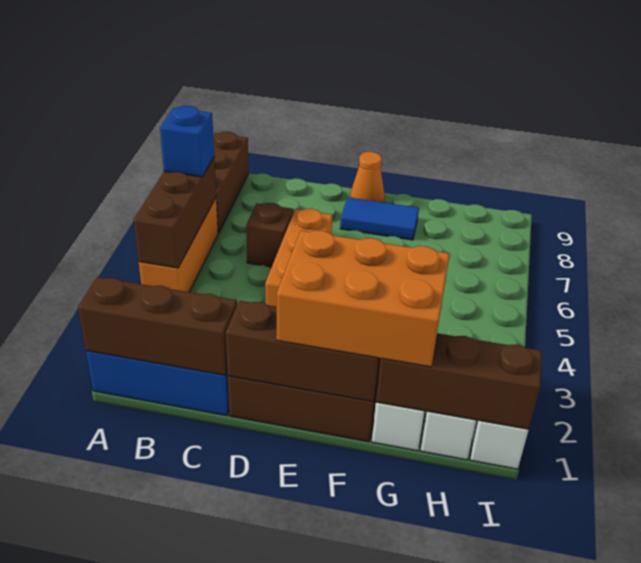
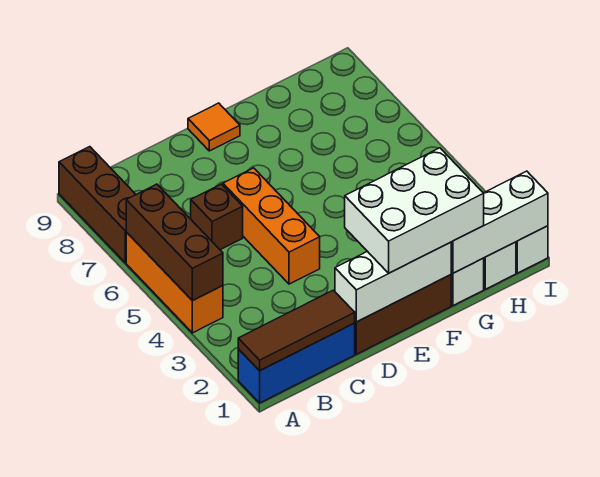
brown brick A1:C1 level 2 -> brown tile A1:C1 level 2
blue brick A6 level 3 -> none
brown brick D1:F1 level 2 -> white brick D1:F1 level 2
orange brick E1:G2 level 3 -> white brick E1:G2 level 3
blue tile E8:F8 level 1 -> none
orange cone E9 level 1 -> orange tile E9 level 1
brown brick G1:I1 level 2 -> white brick G1:I1 level 2

